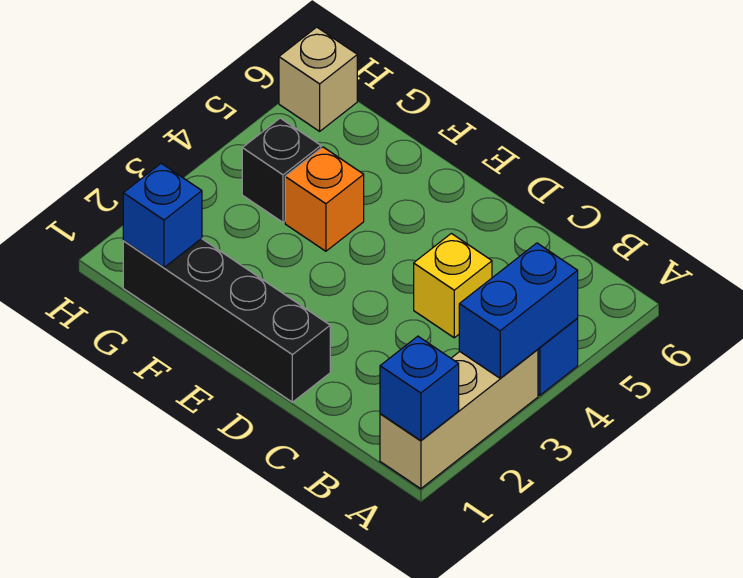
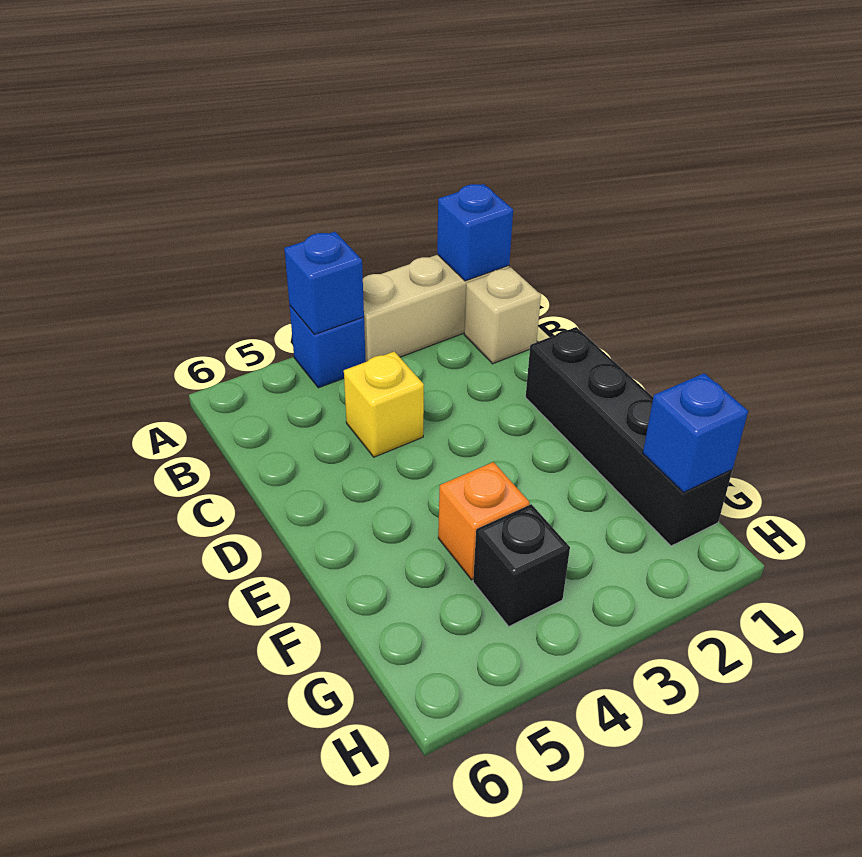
blue brick A3:A4 level 2 -> blue brick A4 level 2
tan brick H6 level 1 -> tan brick B1 level 1

